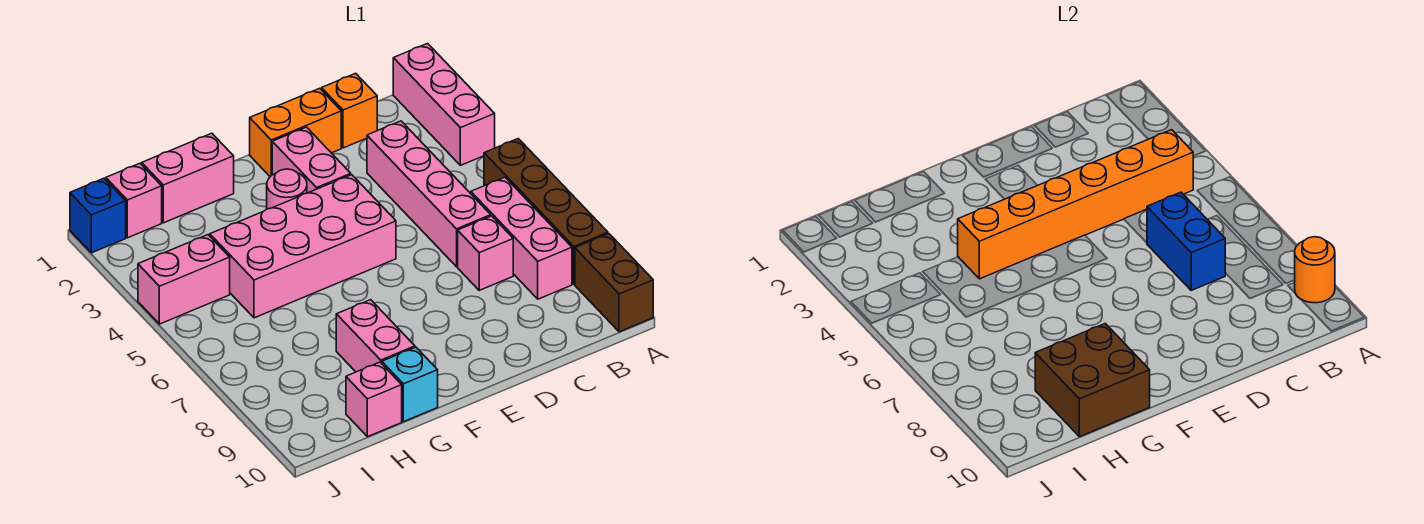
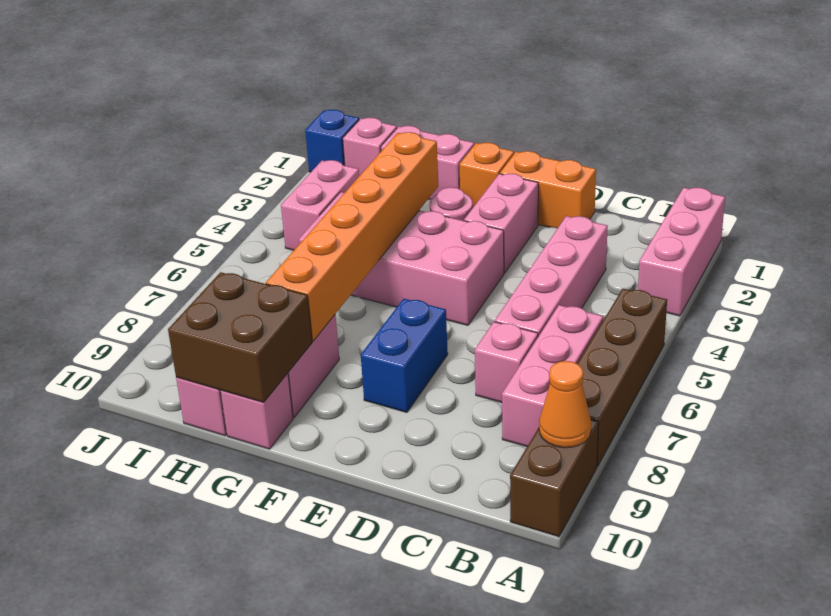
orange round brick A9 level 2 -> orange cone A9 level 2
orange brick B4:G4 level 2 -> orange brick G3:G8 level 2
orange brick C1 level 1 -> orange brick F1 level 1
blue brick C6:C7 level 2 -> blue brick E7:E8 level 1
cyan brick G10 level 1 -> pink brick G10 level 1
pink brick I4:J4 level 1 -> pink brick I3:I4 level 1

